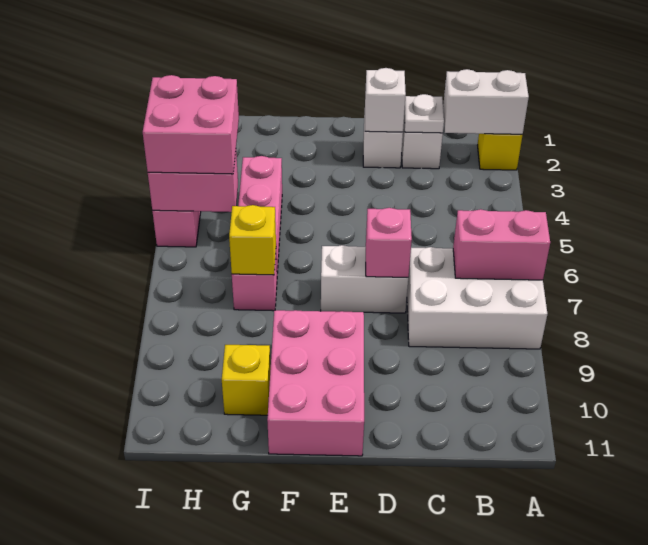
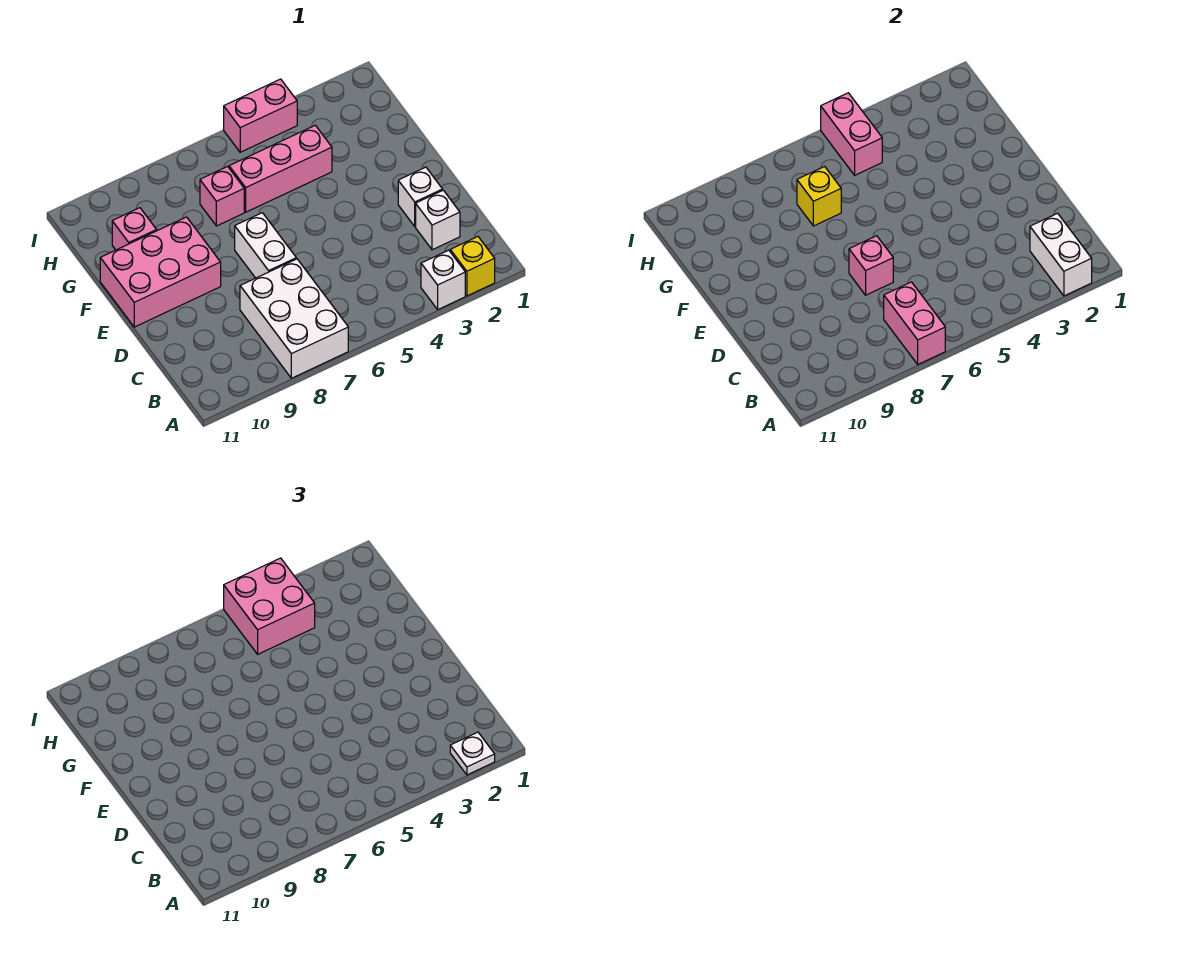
white plate C2 level 2 -> white plate A2 level 3
white brick D2 level 2 -> white brick A3 level 1
yellow brick G10 level 1 -> pink brick G10 level 1

